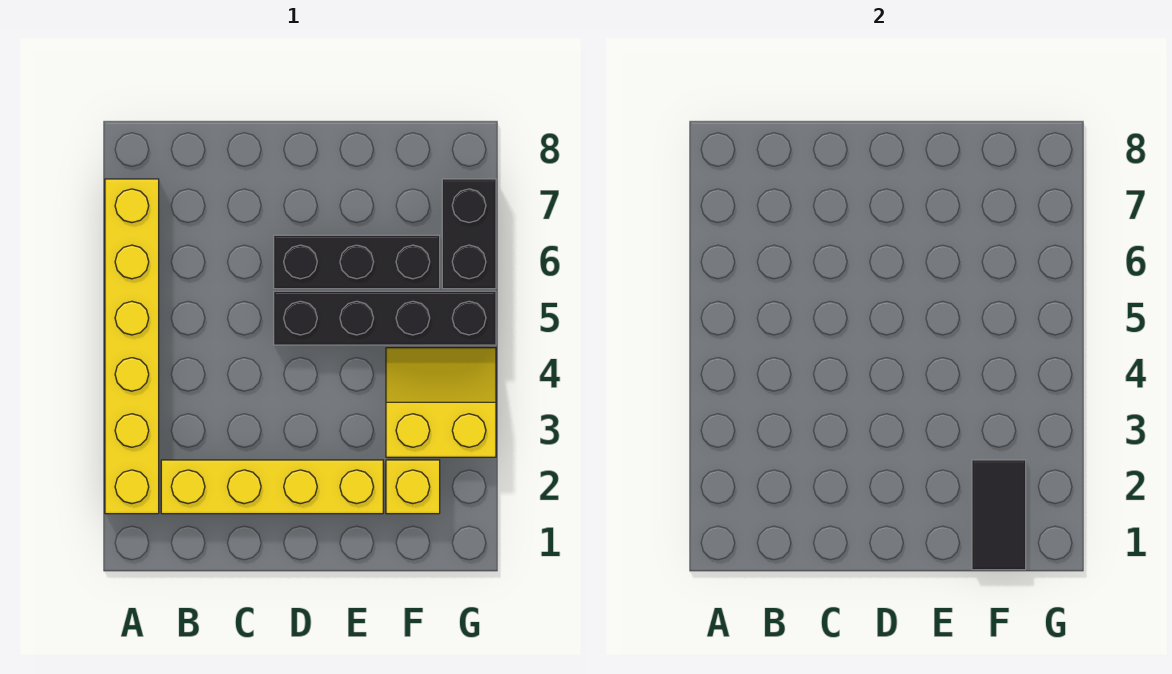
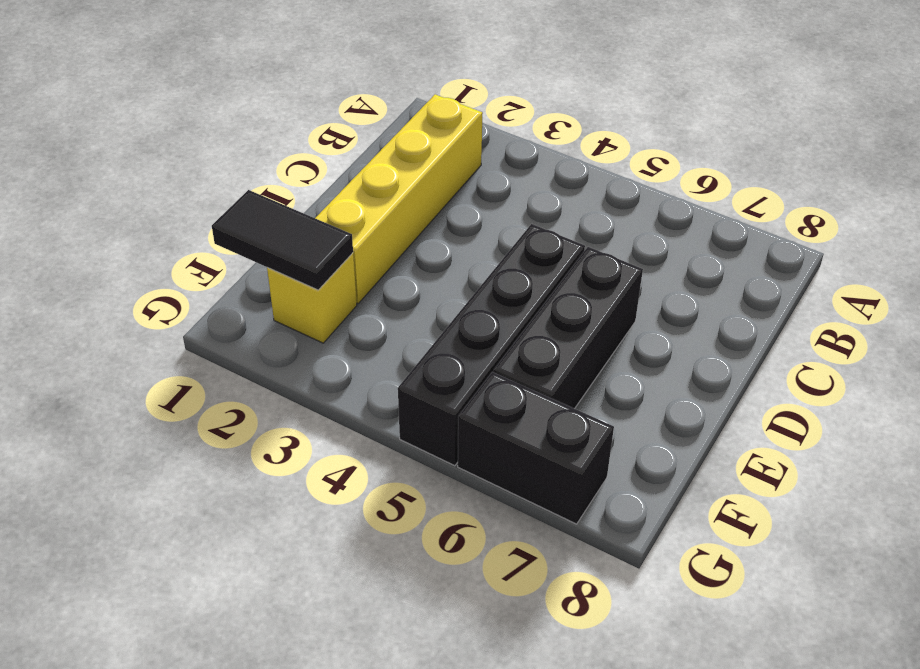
yellow brick A2:A7 level 1 -> none
yellow slope F3:G4 level 1 top 3 -> none

